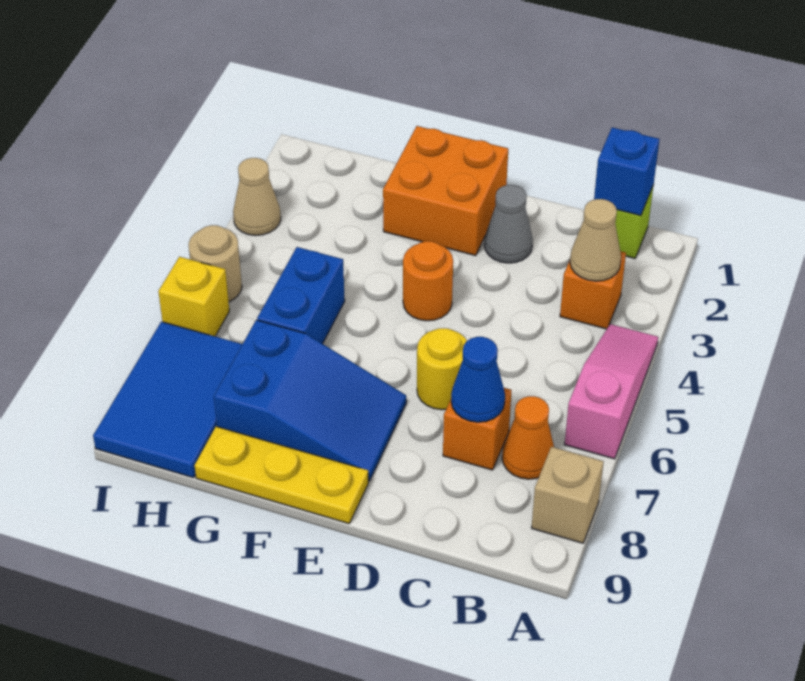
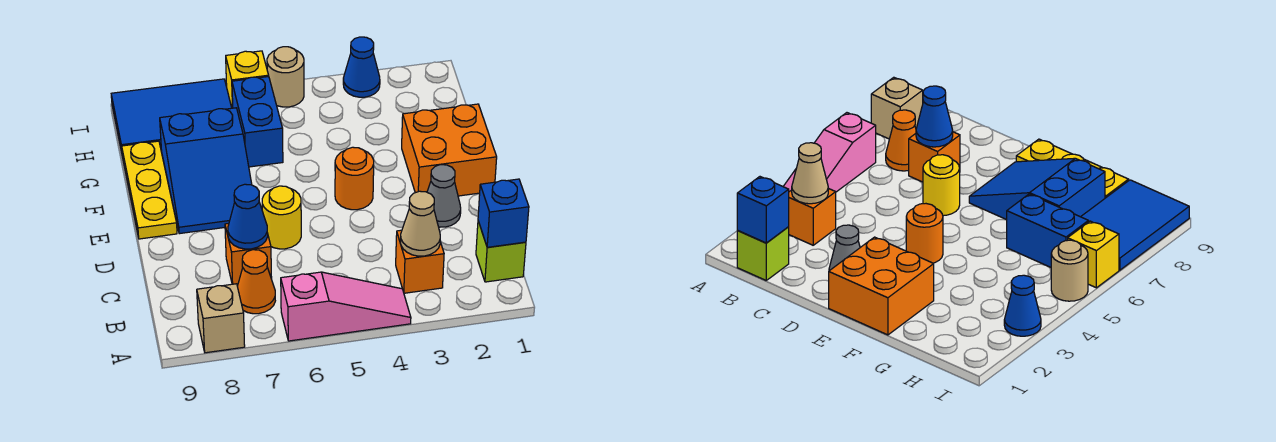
blue brick G5:G6 level 1 -> blue brick G6:H6 level 1
tan cone I3 level 1 -> blue cone I3 level 1

